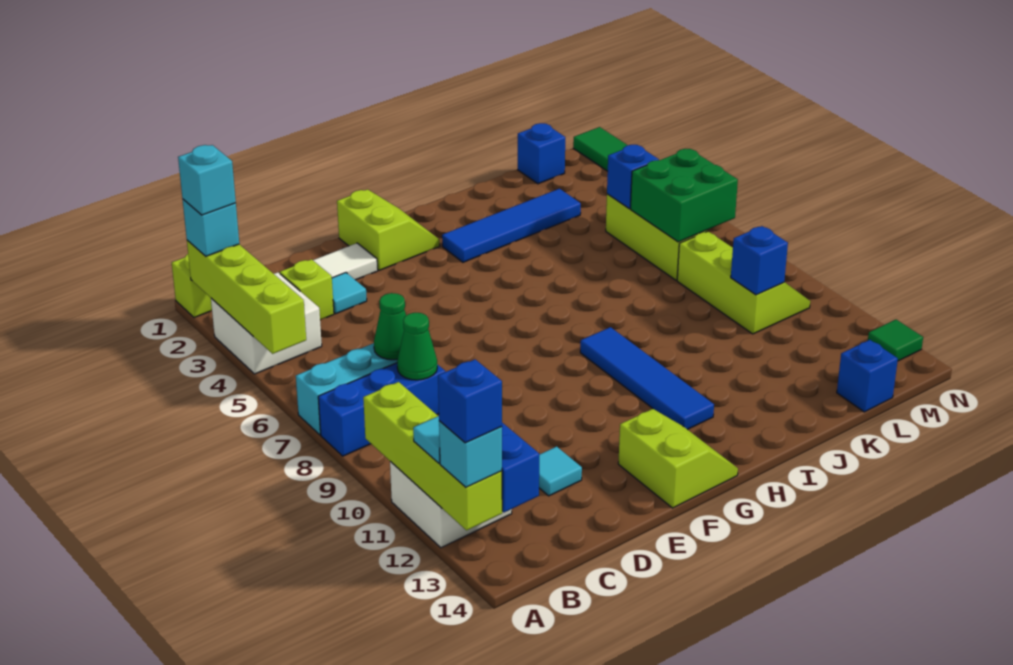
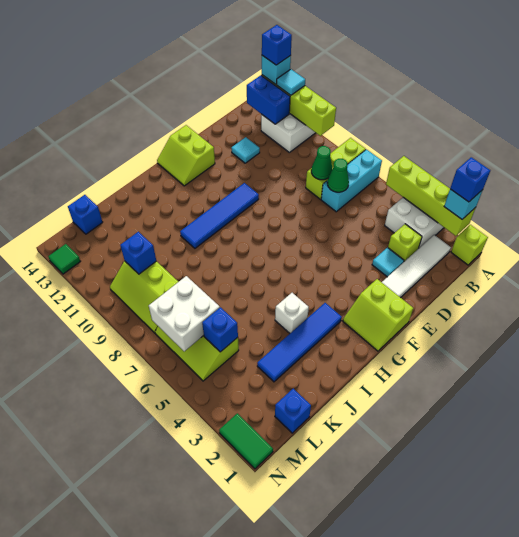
cyan brick A2 level 4 -> blue brick A2 level 4
blue brick A8:C8 level 1 -> lime brick A8:C8 level 1
blue tile H9:H12 level 1 -> blue tile F10:I10 level 1
none -> white brick I4 level 1
green brick L6:M7 level 2 -> white brick L6:M7 level 2

